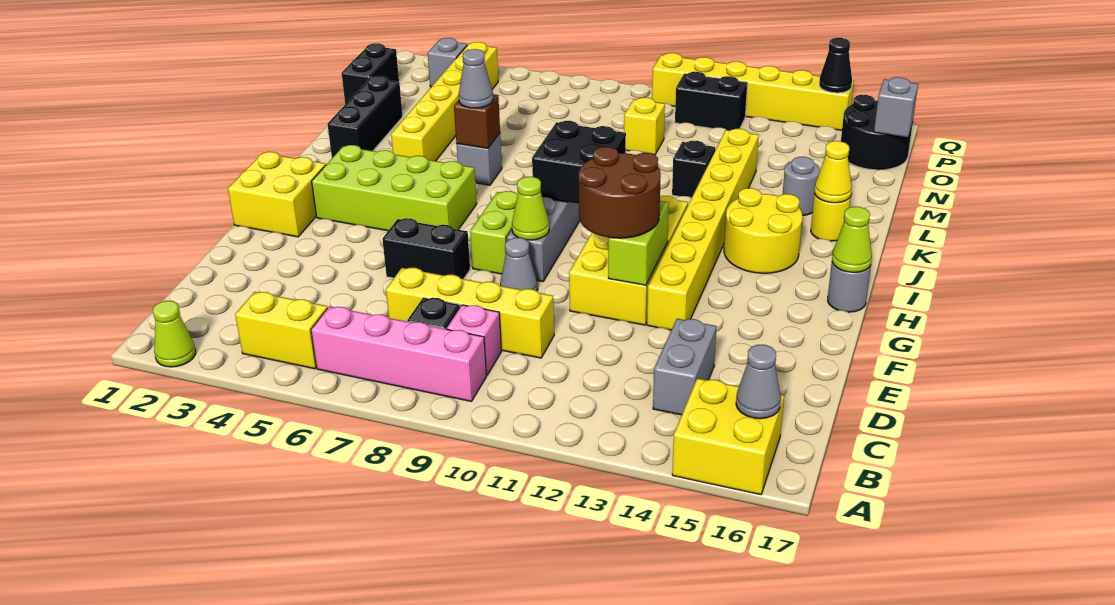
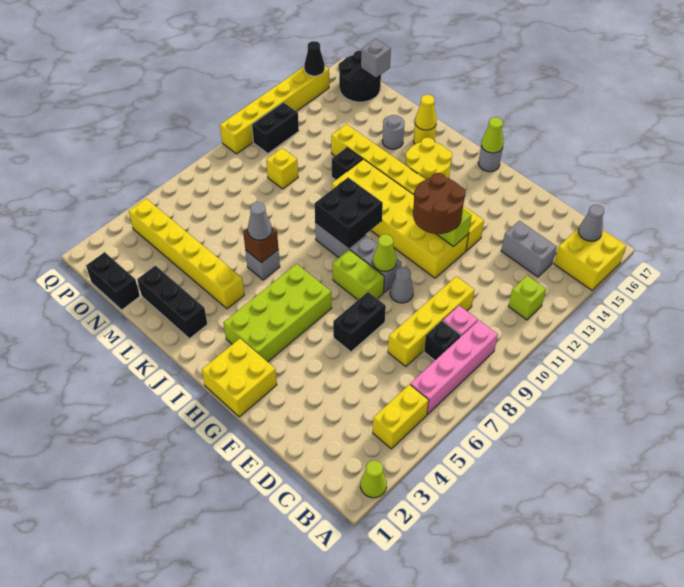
none -> lime brick B12 level 1
yellow brick F11:I12 level 1 -> yellow brick F11:K12 level 1
grey brick P3 level 1 -> none

